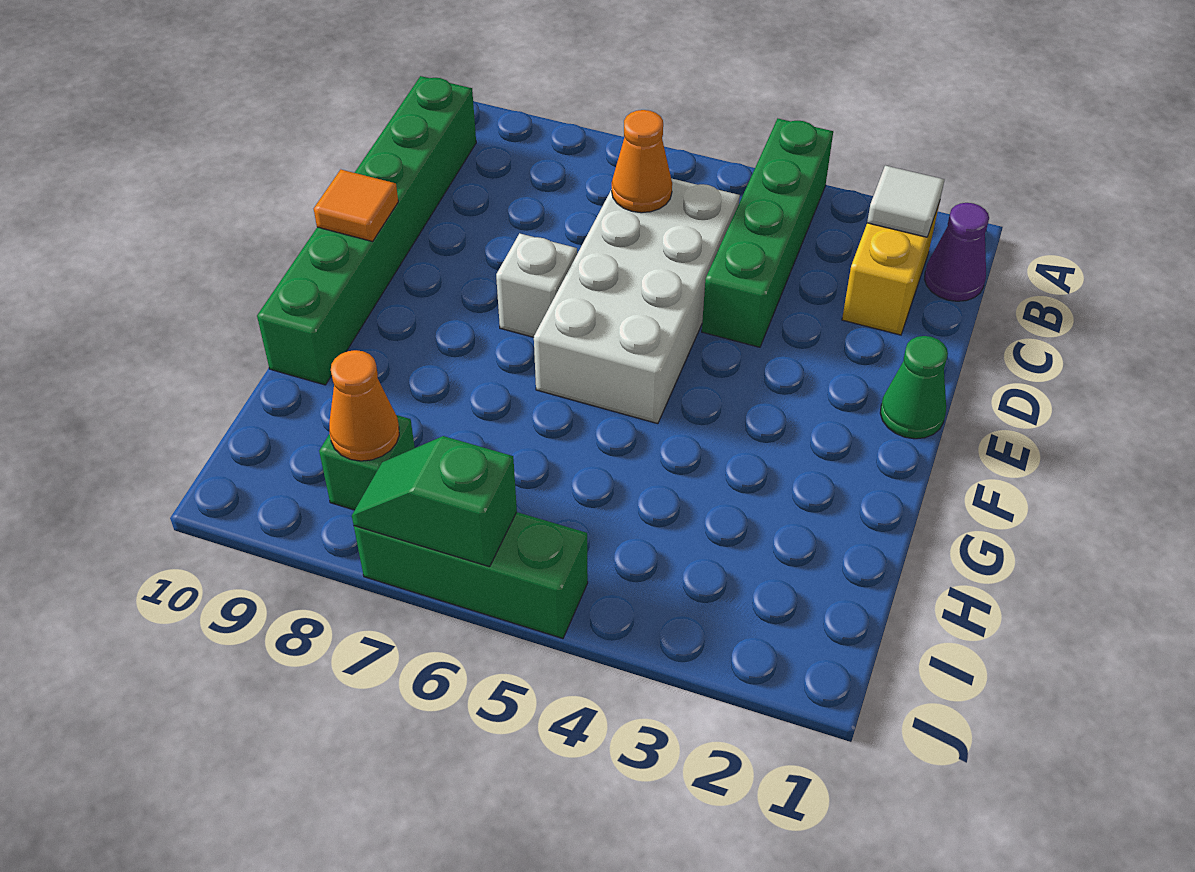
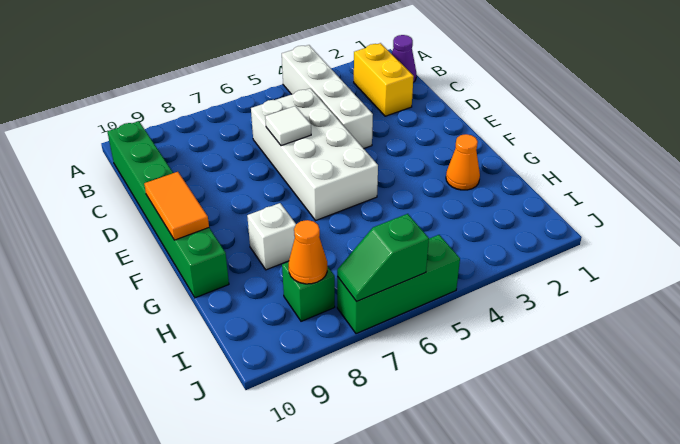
green brick A4:D4 level 1 -> white brick A4:D4 level 1
white tile B2 level 2 -> white tile D6 level 2
orange cone C6 level 2 -> orange cone G2 level 1
green cone E1 level 1 -> none
white brick E7 level 1 -> white brick G8 level 1
orange tile E10 level 2 -> orange tile E10:F10 level 2

